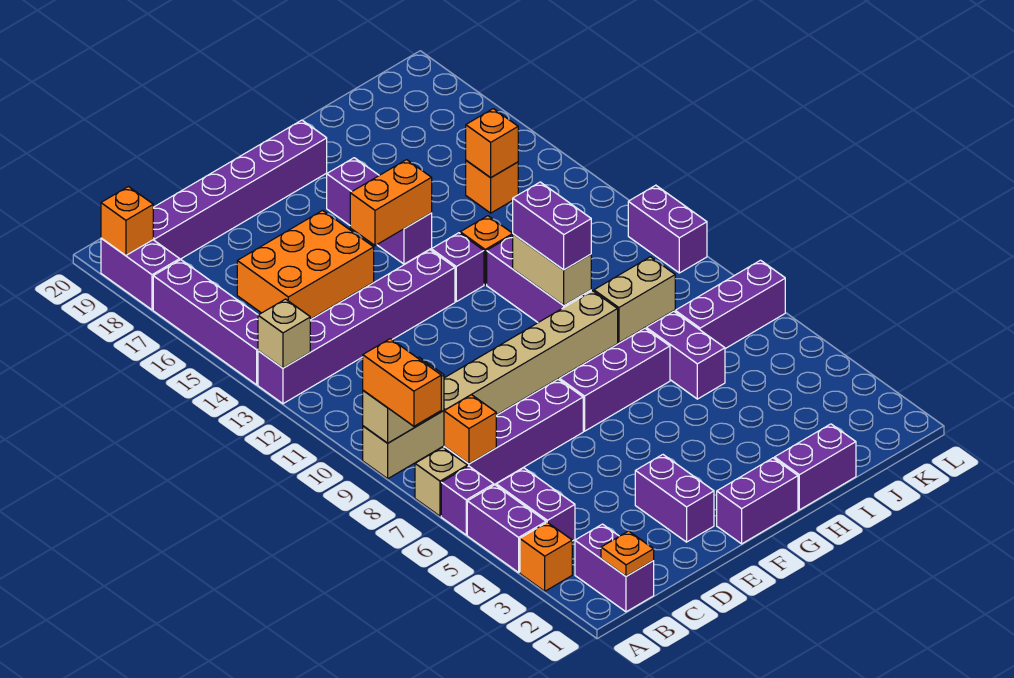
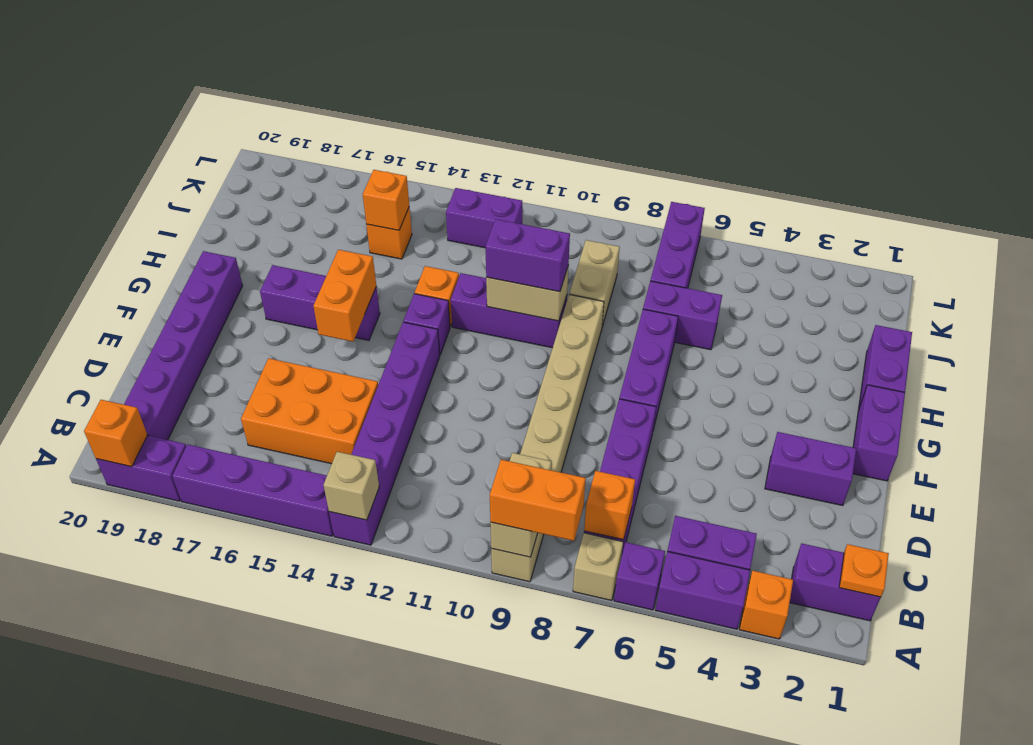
orange brick C15:E16 level 1 -> orange brick C14:D16 level 1
purple brick L10:L11 level 1 -> purple brick K12:K13 level 1

